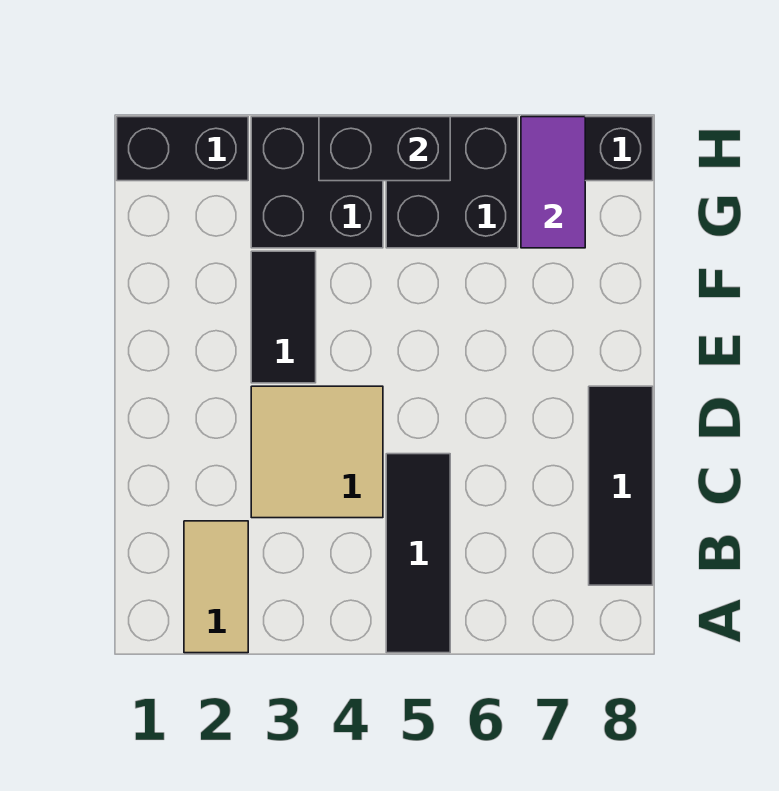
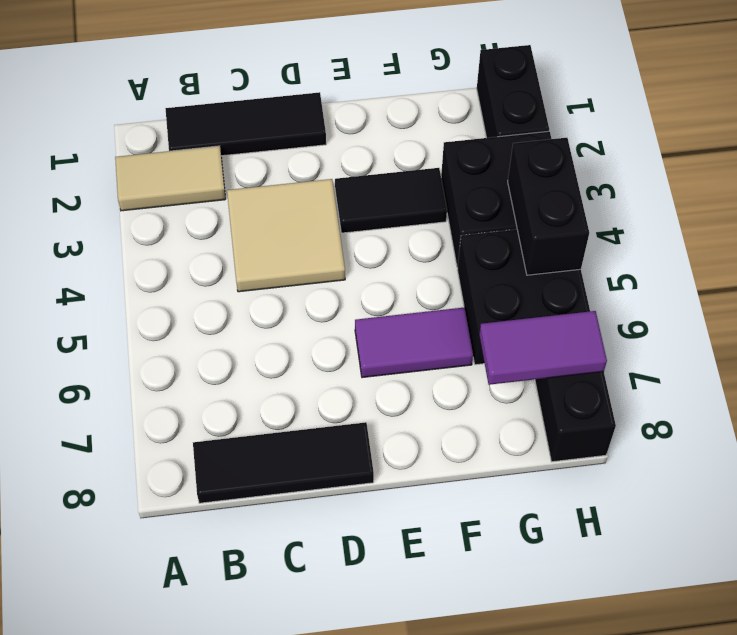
black tile A5:C5 level 1 -> black tile B1:D1 level 1
none -> purple tile E6:F6 level 1

